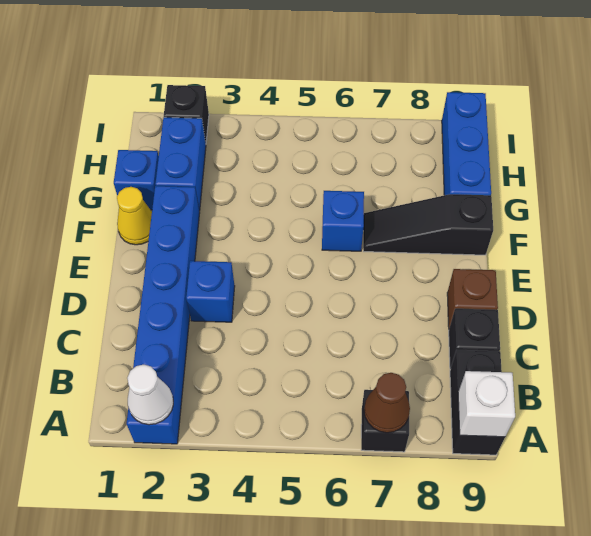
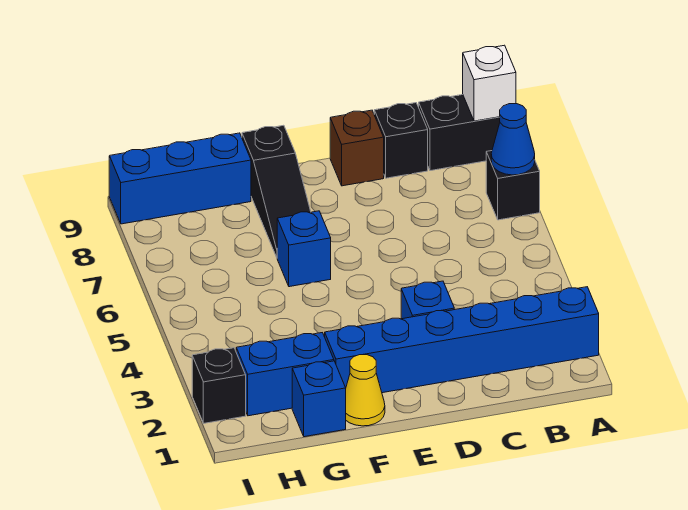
white cone A2 level 2 -> none
brown cone A7 level 2 -> blue cone A7 level 2

